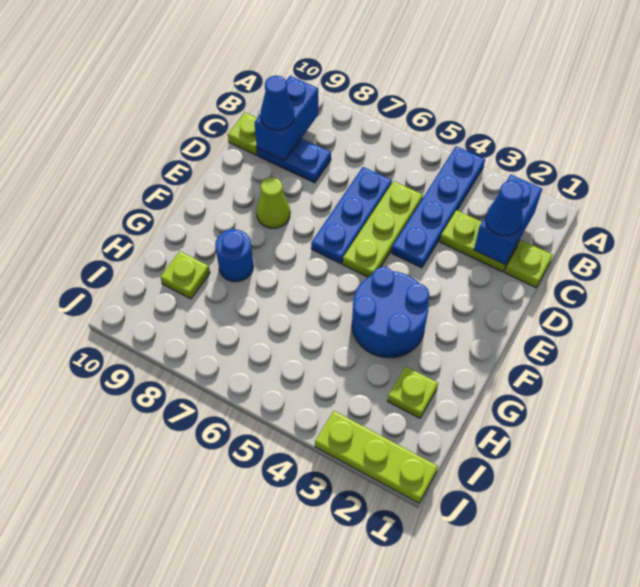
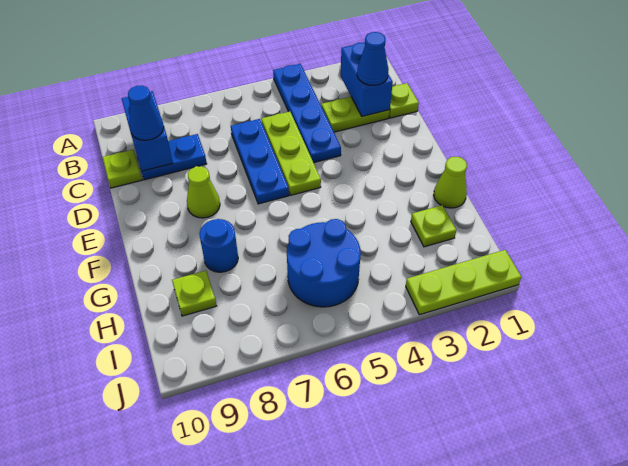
blue round brick F3:G4 level 1 -> blue round brick H5:I6 level 1
none -> lime cone G1 level 1

